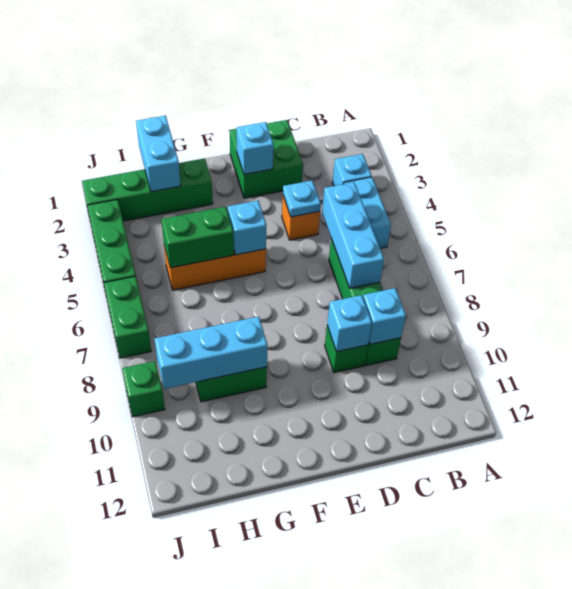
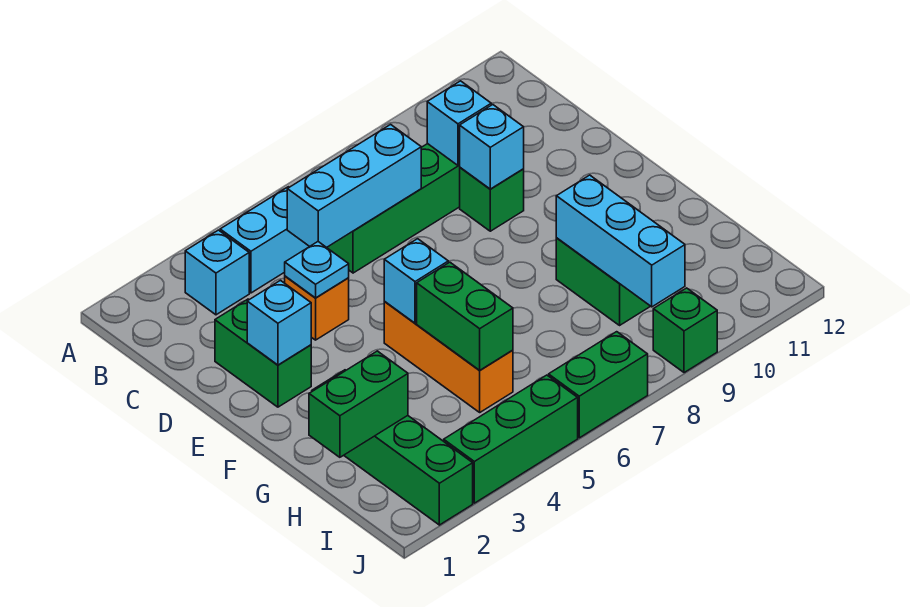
green brick D1:E2 level 1 -> green brick D2:E2 level 1
cyan brick H1:H2 level 2 -> green brick H1:H2 level 2

